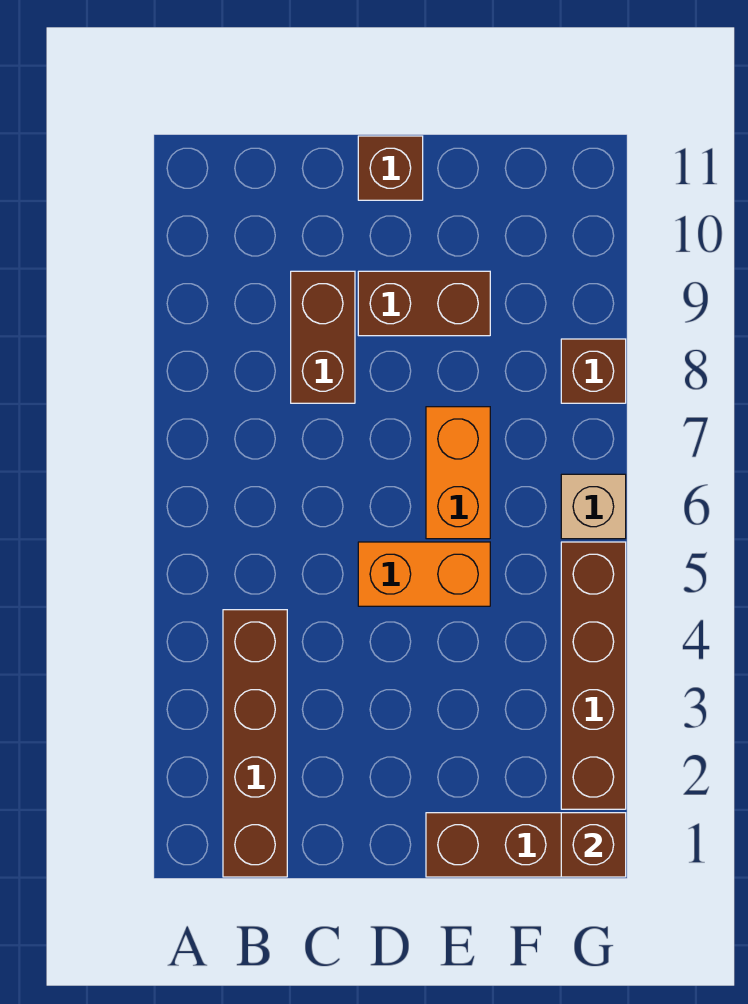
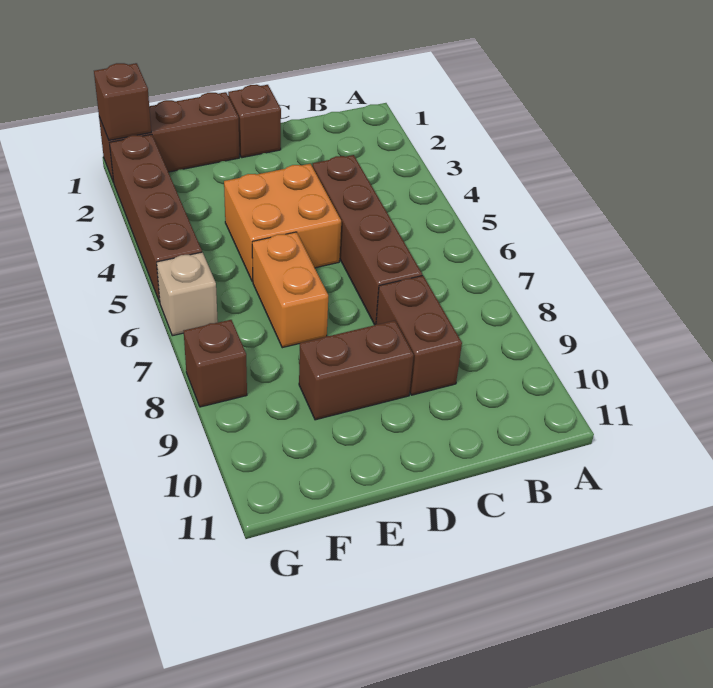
brown brick B1:B4 level 1 -> brown brick C4:C7 level 1
orange brick D5:E5 level 1 -> orange brick D4:E5 level 1
brown brick D11 level 1 -> brown brick D1 level 1

